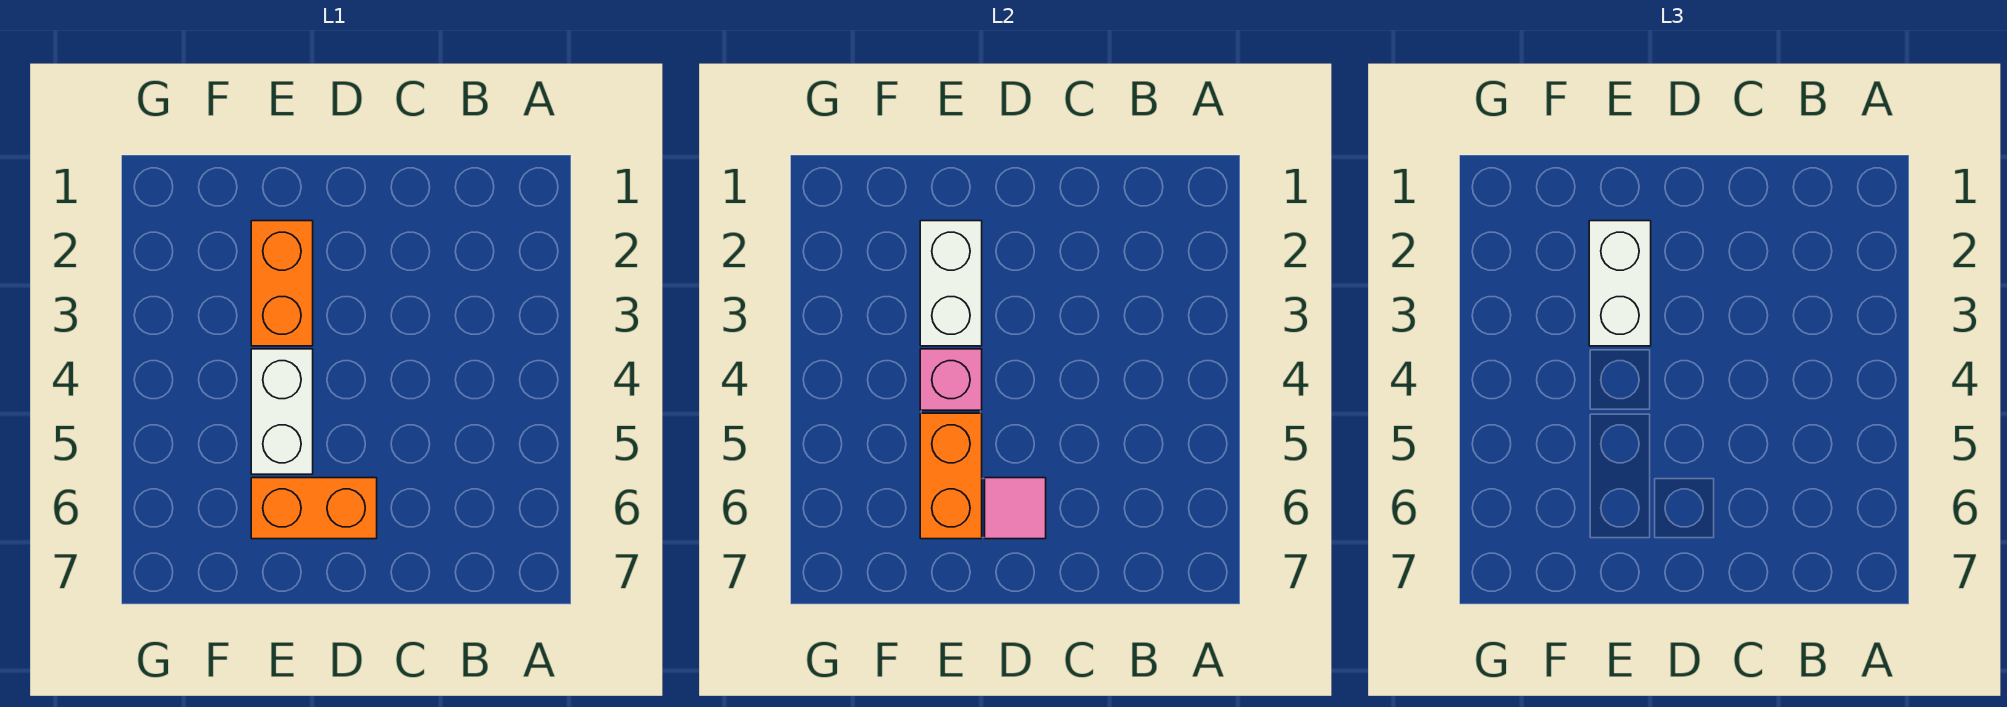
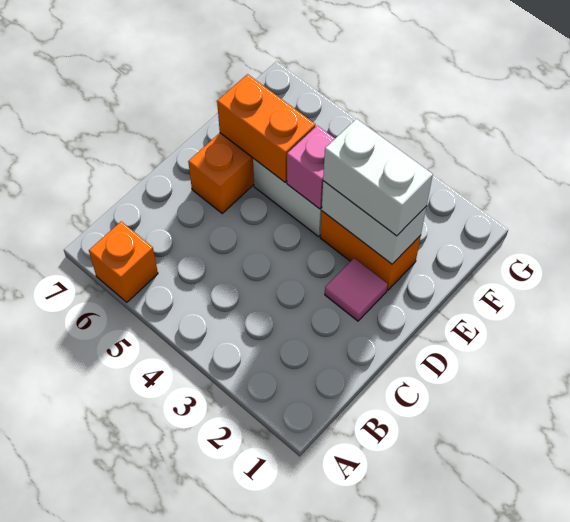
none -> orange brick A6 level 1
pink tile D6 level 2 -> pink tile D2 level 1

